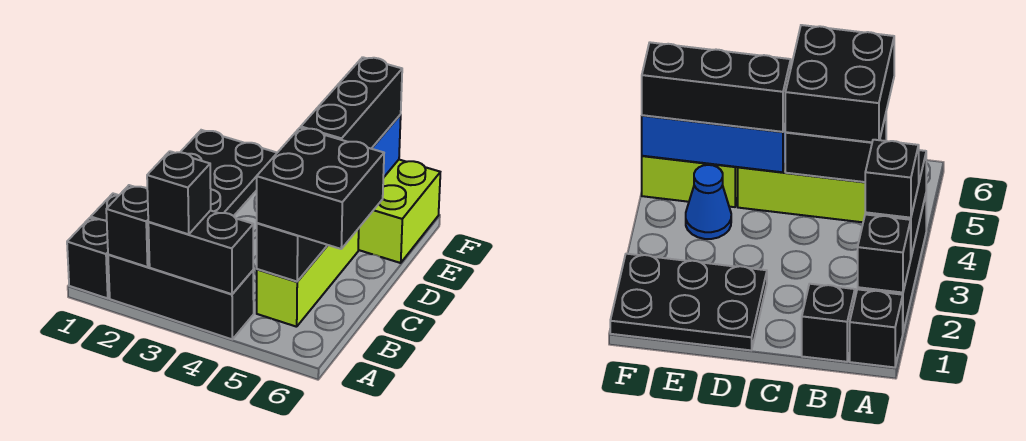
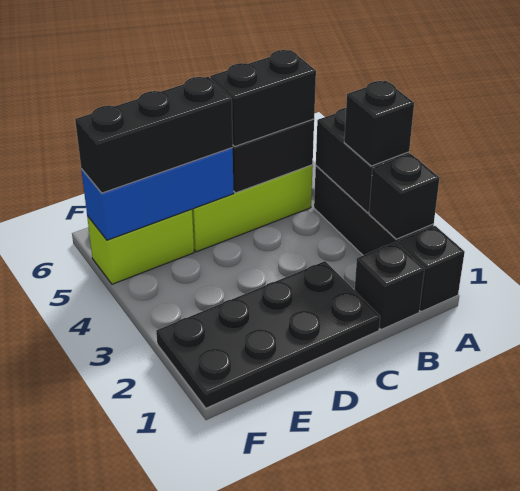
black brick B5:C6 level 3 -> black brick B5:C5 level 3
black plate D1:F2 level 1 -> black plate C1:F2 level 1
blue cone E4 level 1 -> none
lime brick E5:F6 level 1 -> lime brick E5:F5 level 1

